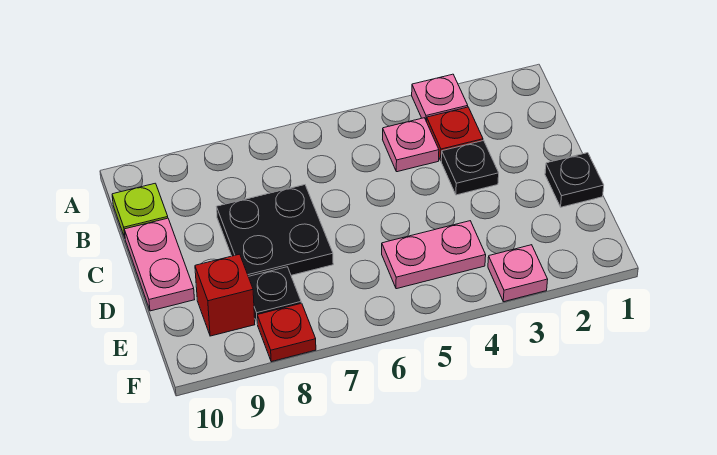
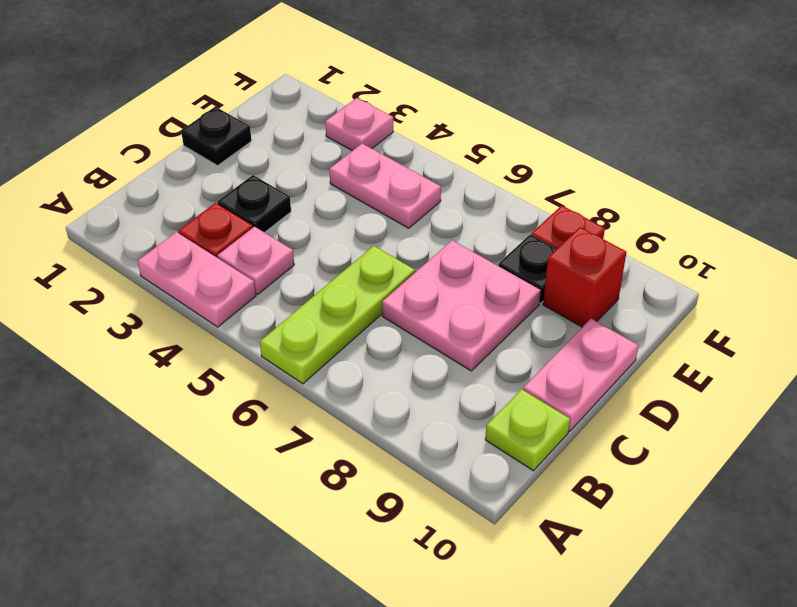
pink plate A3 level 1 -> pink plate A3:A4 level 1
none -> lime plate A6:C6 level 1
black plate C7:D8 level 1 -> pink plate C7:D8 level 1

